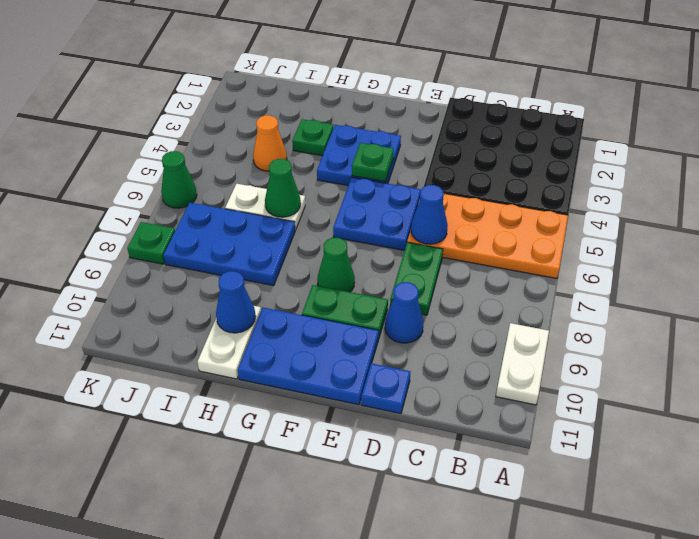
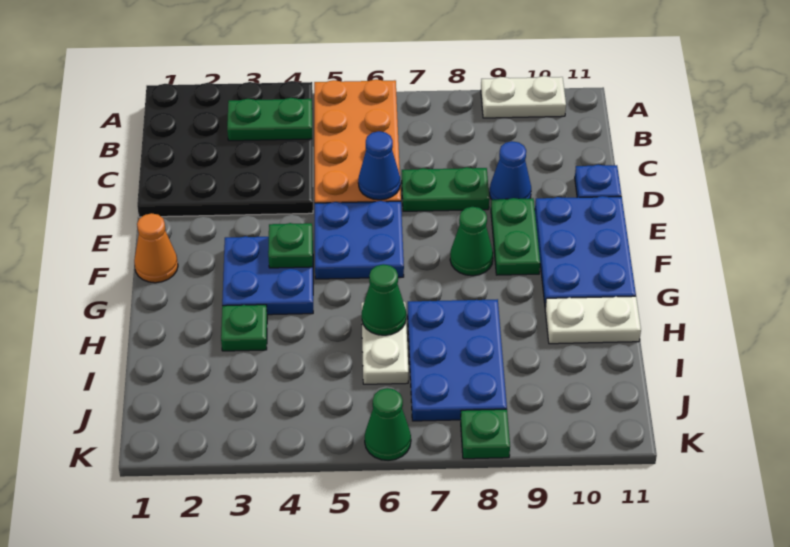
none -> green plate B3:B4 level 2
blue cone H10 level 2 -> none
orange cone I4 level 1 -> orange cone F1 level 1

